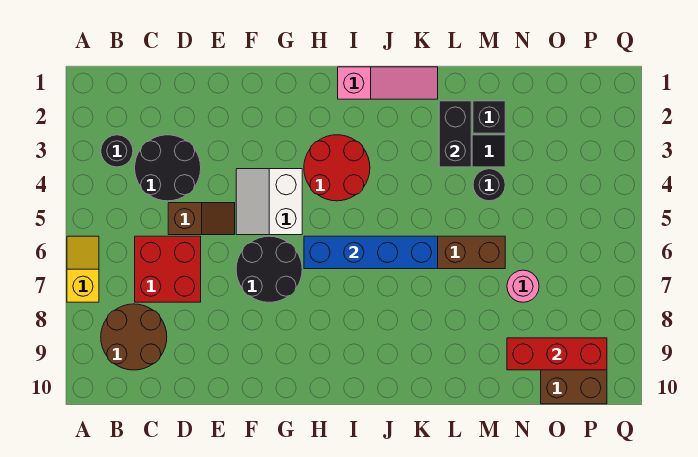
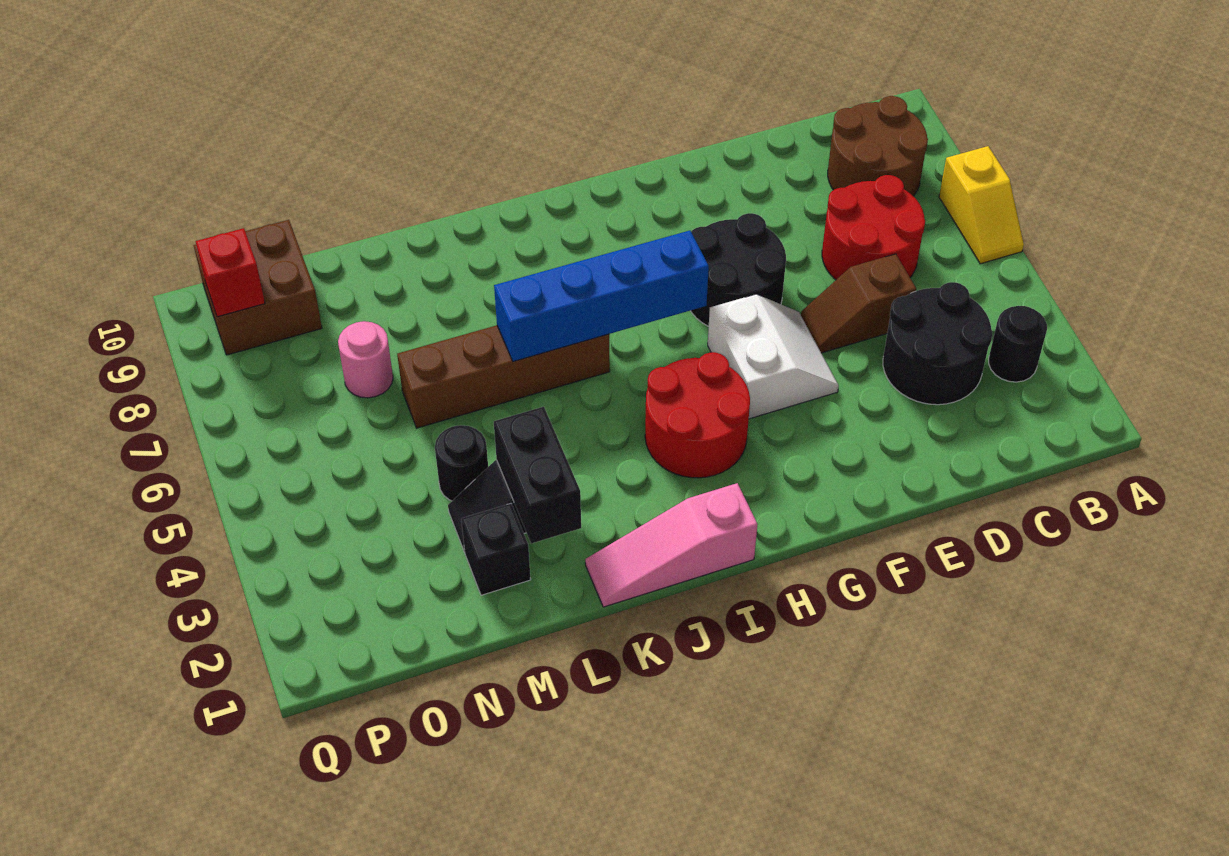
red brick C6:D7 level 1 -> red round brick C6:D7 level 1
red brick N9:P9 level 2 -> red brick P9 level 2

